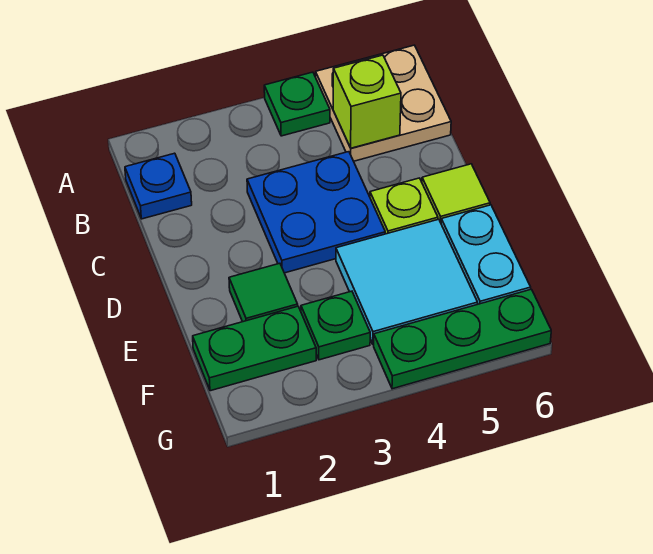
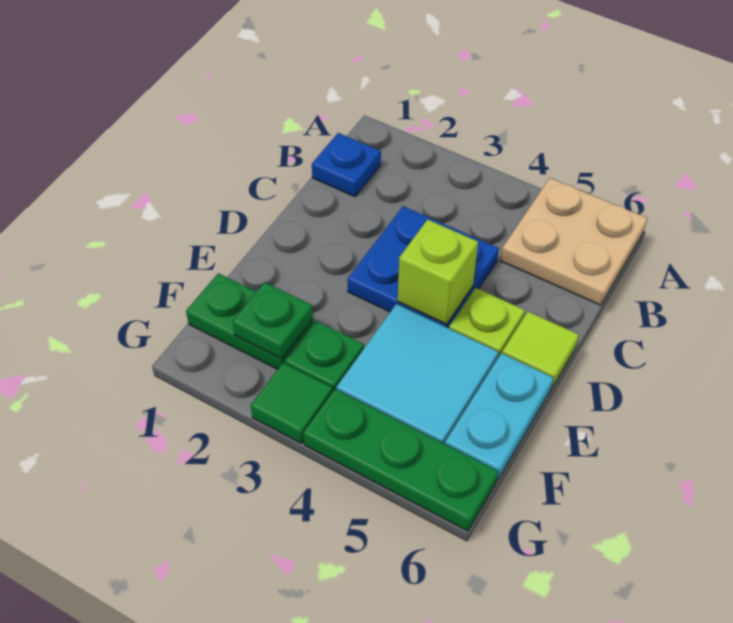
green plate A4 level 1 -> green plate F2 level 2
lime brick B5 level 2 -> lime brick D4 level 2
green tile E2 level 1 -> green tile G3 level 1

